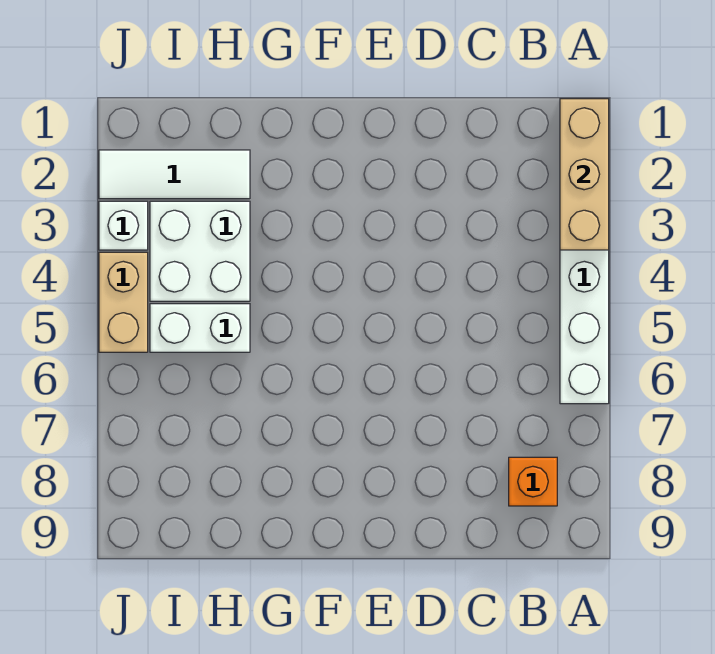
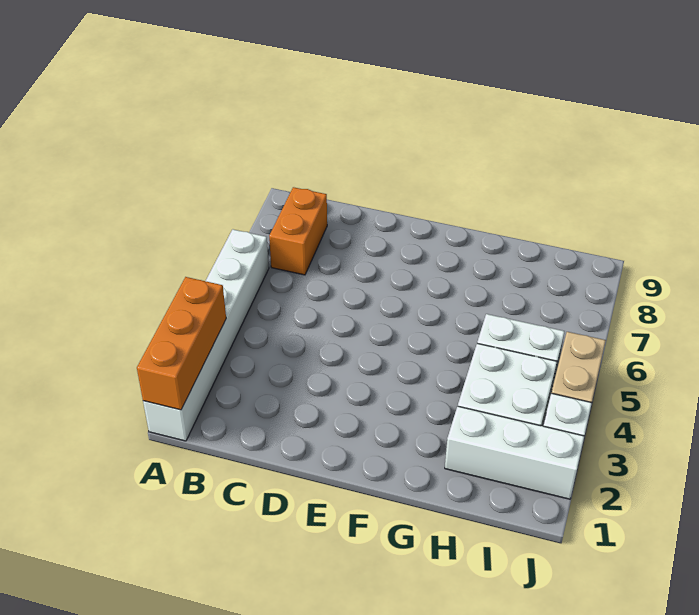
tan brick A1:A3 level 2 -> orange brick A1:A3 level 2
orange brick B8 level 1 -> orange brick B7:B8 level 1
white tile H2:J2 level 1 -> white brick H2:J2 level 1

